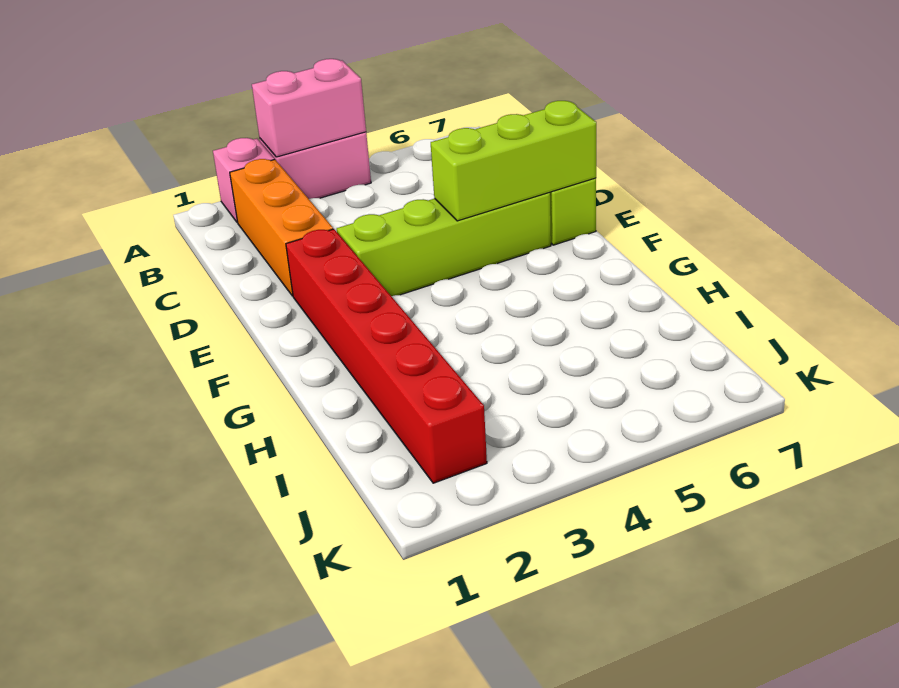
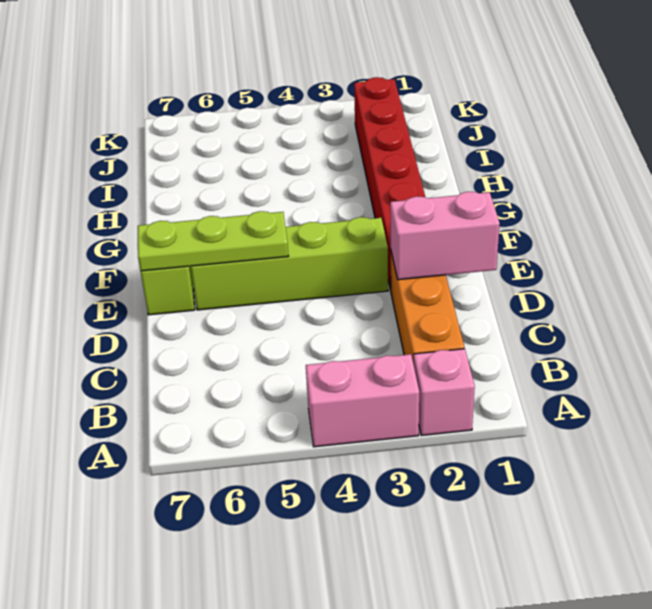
pink brick A3:A4 level 2 -> pink brick D1:D2 level 2
lime brick E5:E7 level 2 -> lime plate E5:E7 level 2

